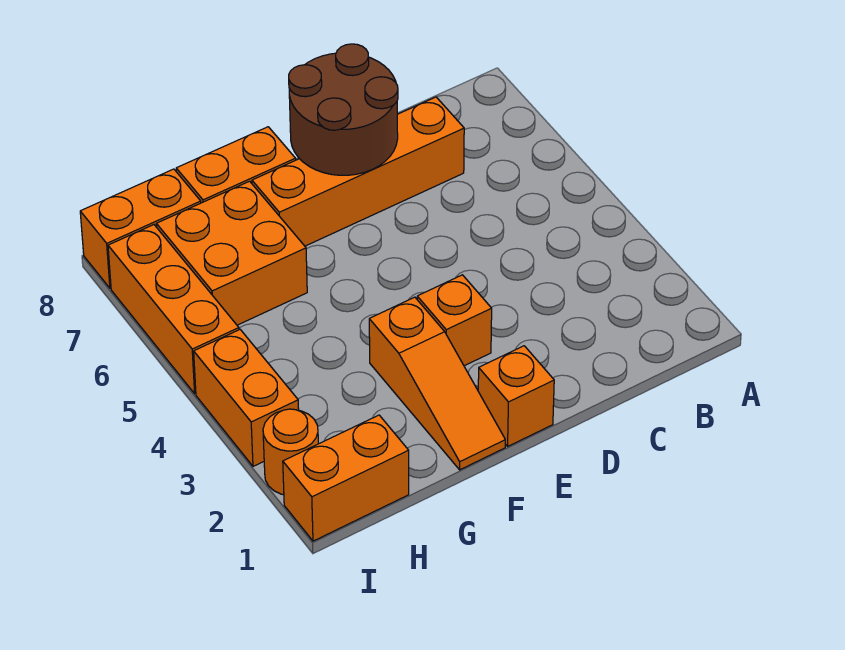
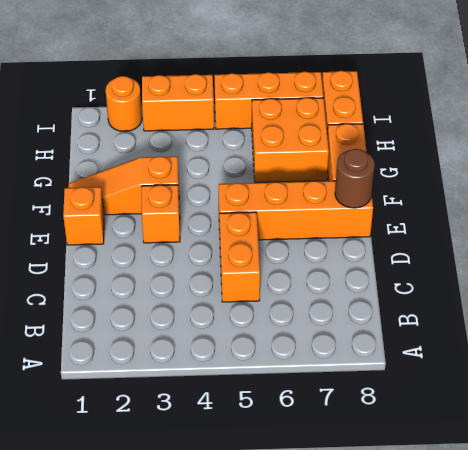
orange brick C7:F7 level 1 -> orange brick E5:E8 level 1
brown round brick D7:E8 level 2 -> brown round brick E8 level 2
orange brick H1:I1 level 1 -> orange brick C5:D5 level 1

